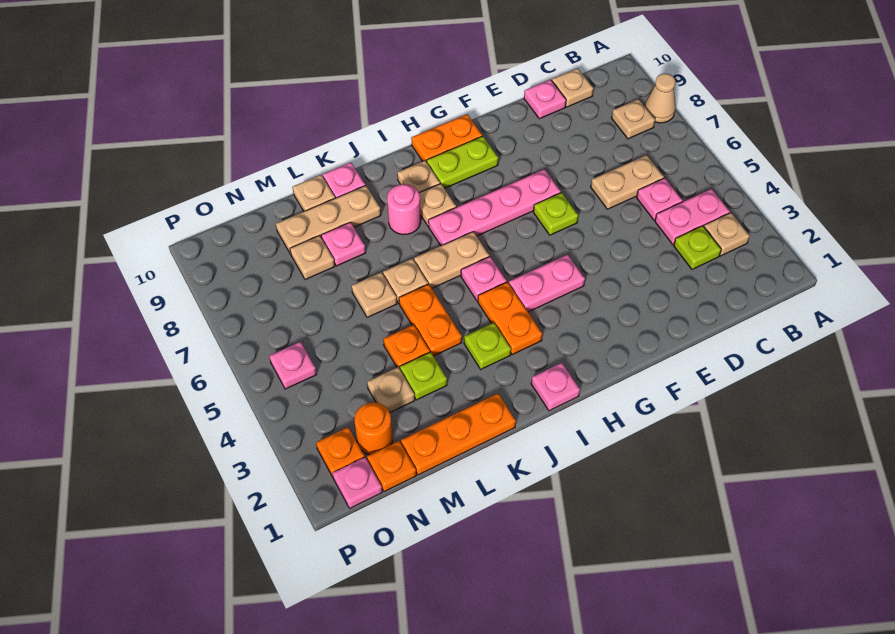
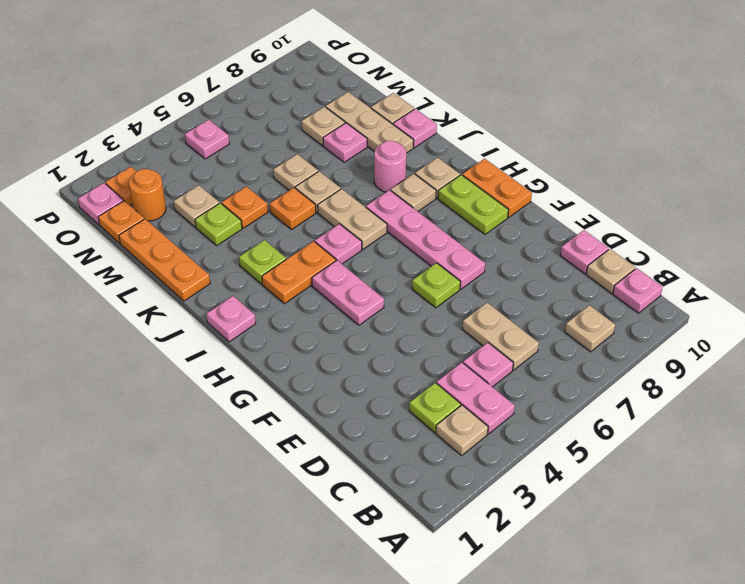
tan cone A8 level 1 -> none
none -> pink plate B10 level 1
orange plate K4:K5 level 1 -> orange plate K5 level 1

